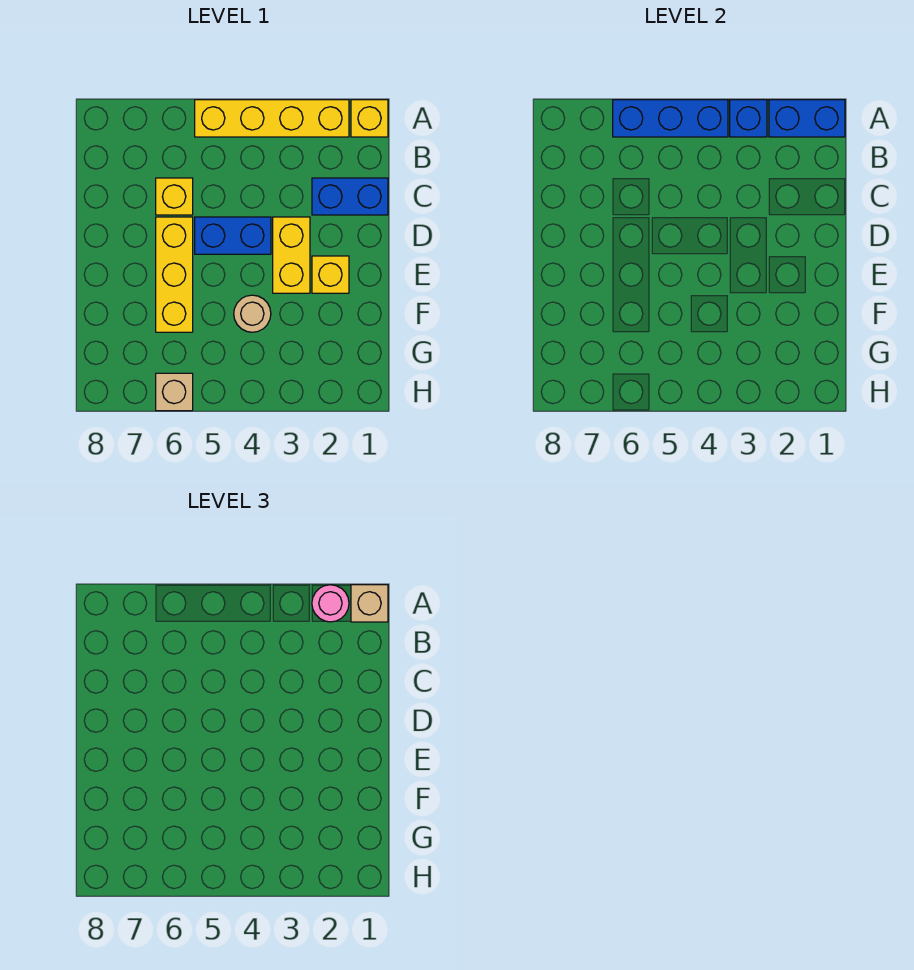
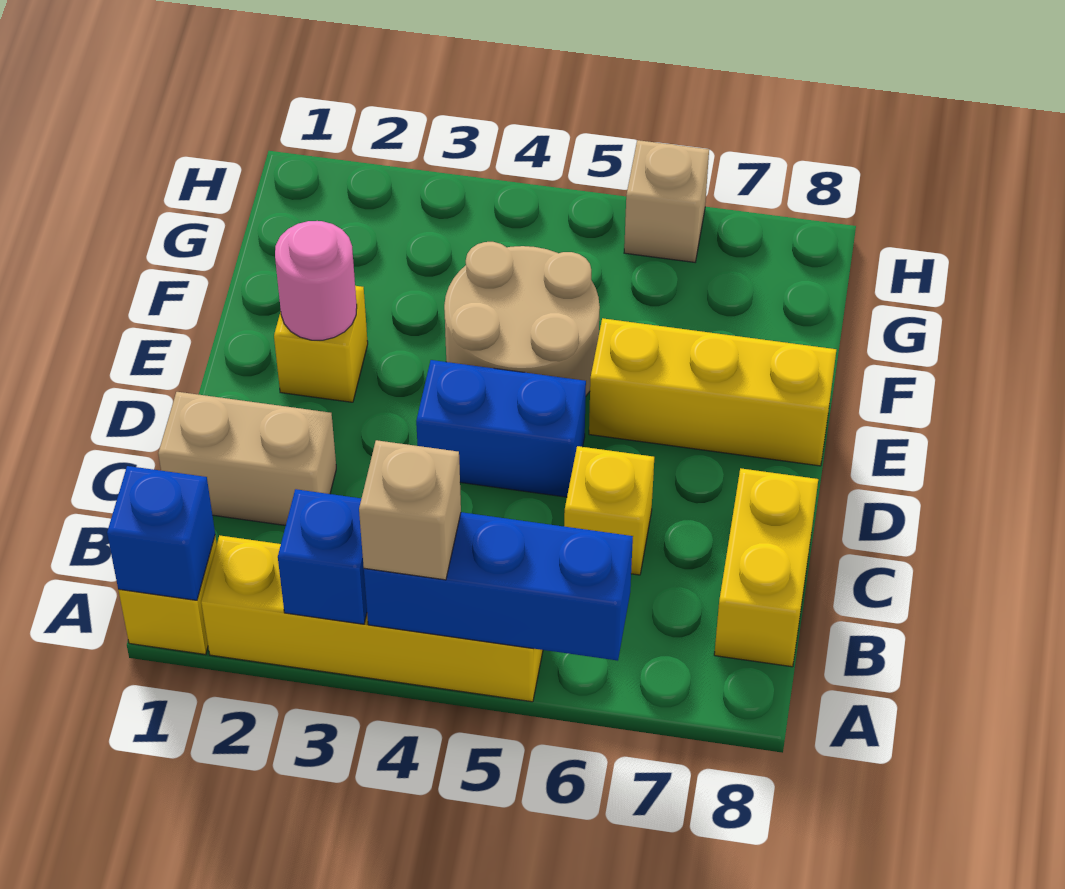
blue brick A1:A2 level 2 -> blue brick A1 level 2
tan brick A1 level 3 -> tan brick A4 level 3
pink round brick A2 level 3 -> pink round brick E2 level 2
blue brick C1:C2 level 1 -> tan brick C1:C2 level 1
yellow brick D3:E3 level 1 -> yellow brick B8:C8 level 1
yellow brick D6:F6 level 1 -> yellow brick E6:E8 level 1
tan round brick F4 level 1 -> tan round brick E4:F5 level 1

